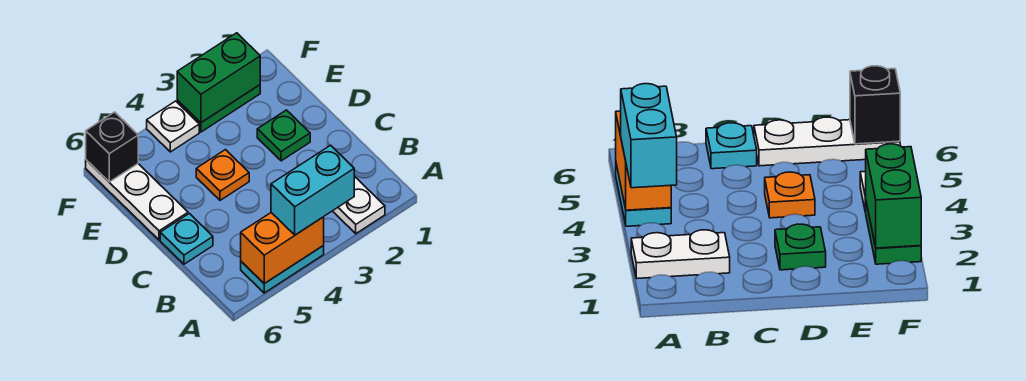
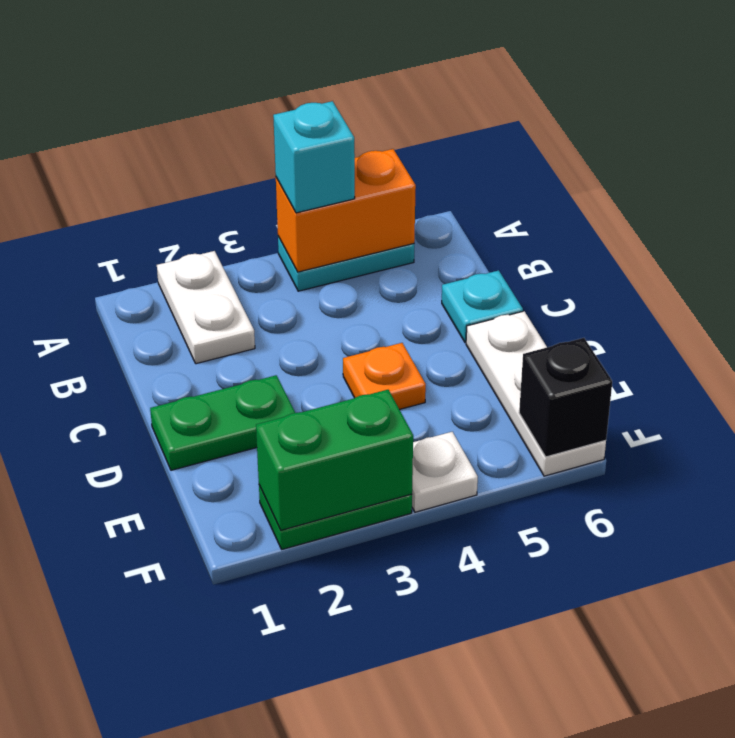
cyan brick A3:A4 level 3 -> cyan brick A4 level 3
green plate D2 level 1 -> green plate D1:D2 level 1

